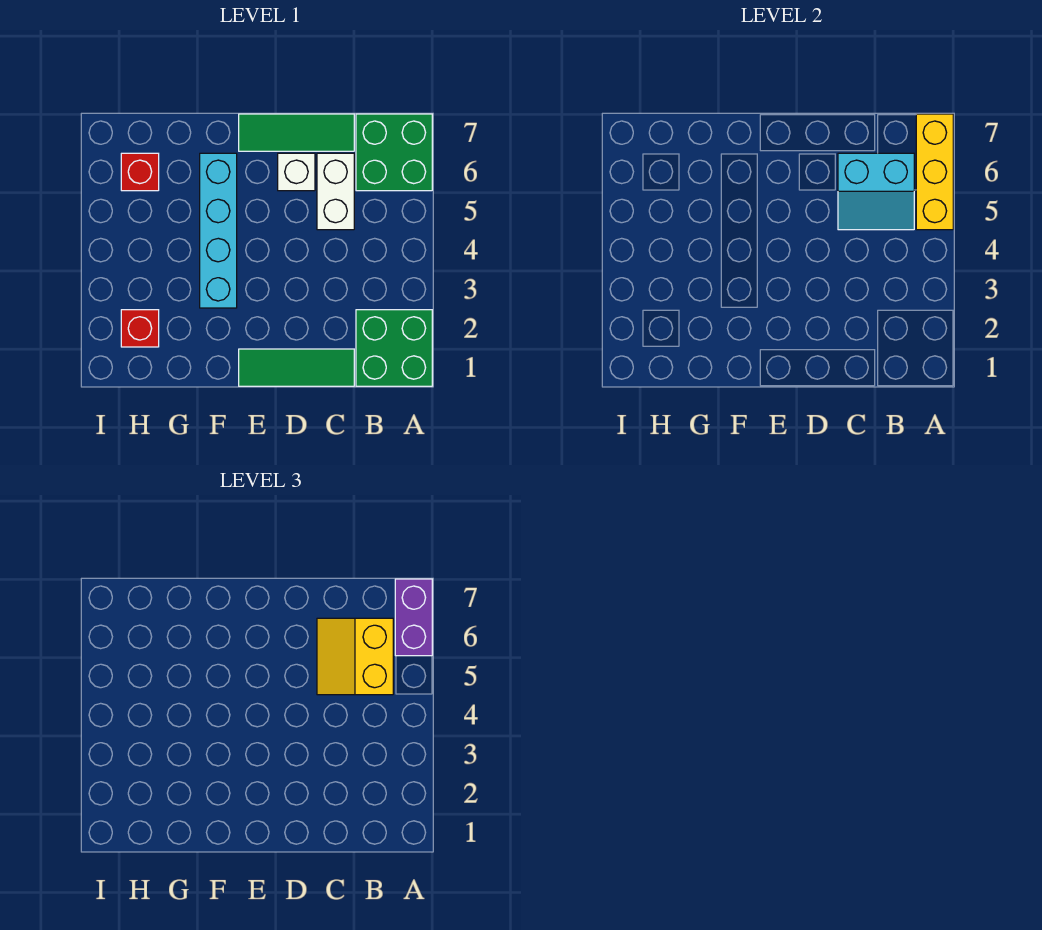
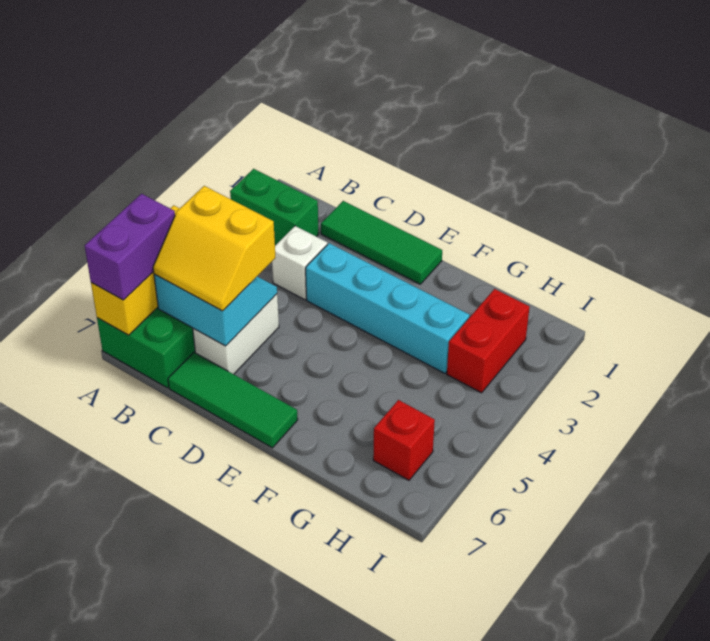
green brick A1:B2 level 1 -> green brick A2:B2 level 1
yellow slope B5:C6 level 3 top B -> yellow slope B5:C6 level 3 top 5
white brick D6 level 1 -> white brick C3 level 1
cyan brick F3:F6 level 1 -> cyan brick D3:G3 level 1
red brick H2 level 1 -> red brick H2:H3 level 1

